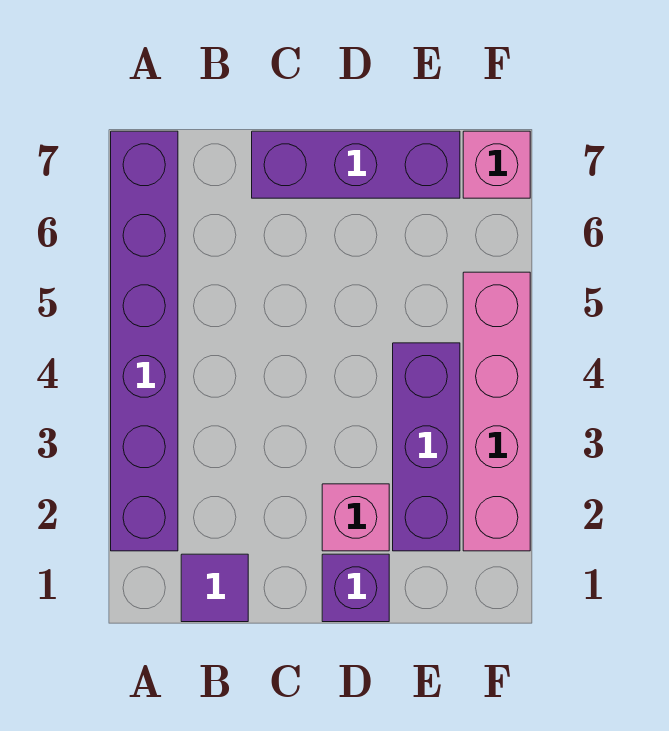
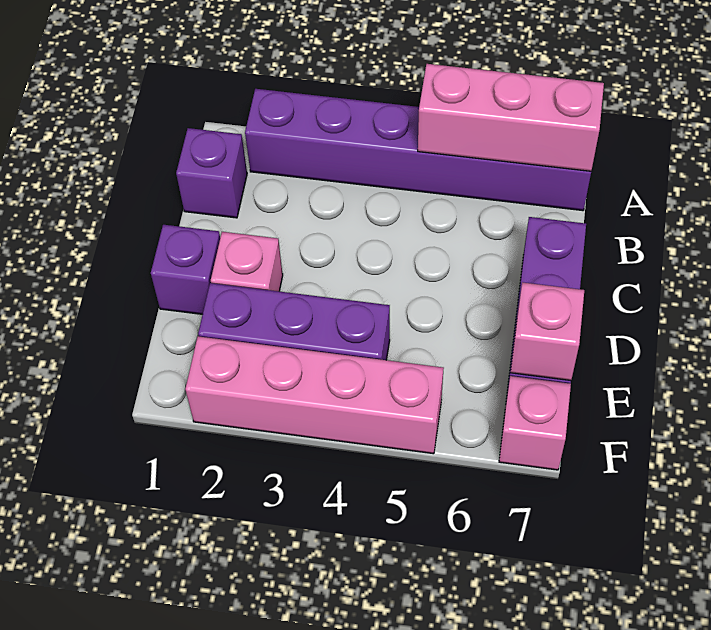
none -> pink brick A5:A7 level 2
purple tile B1 level 1 -> purple brick B1 level 1
none -> pink brick E7 level 2

